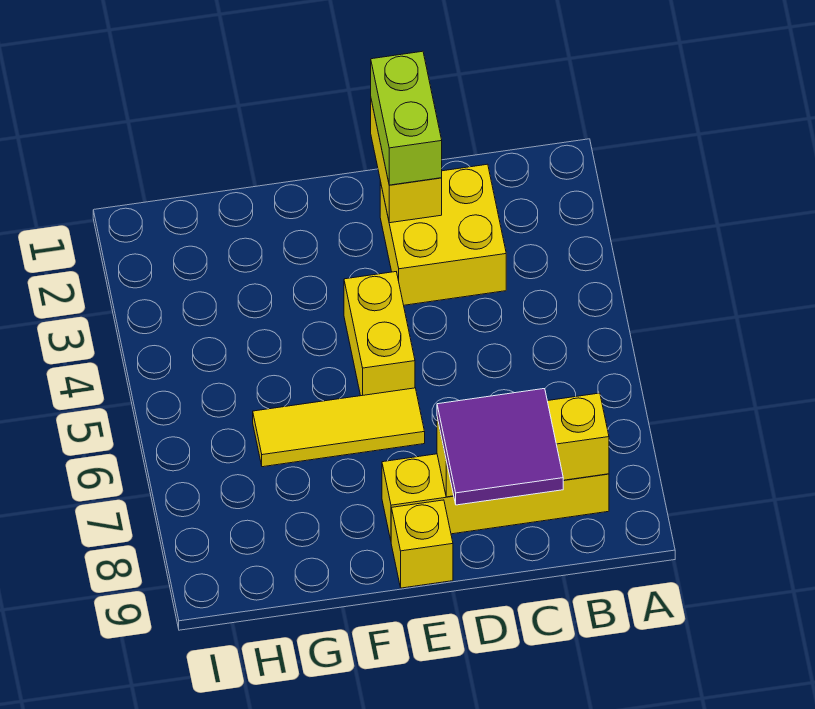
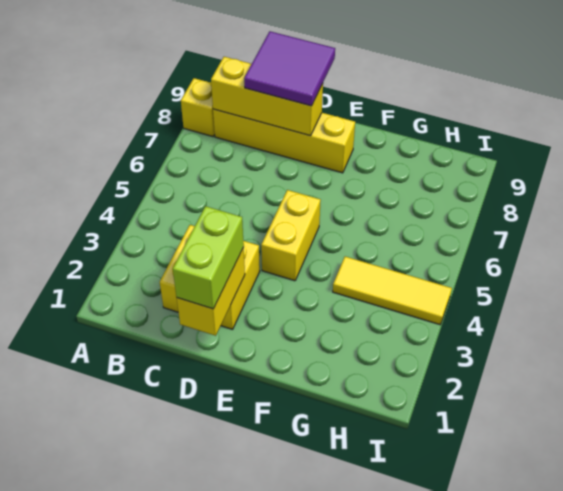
yellow tile E6:G6 level 1 -> yellow tile G4:I4 level 1
yellow brick E9 level 1 -> yellow brick A8 level 1

